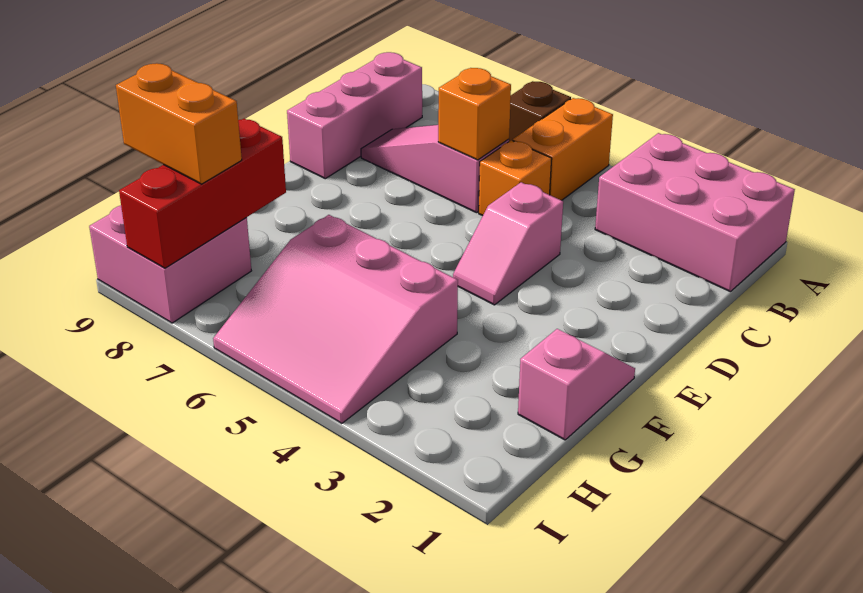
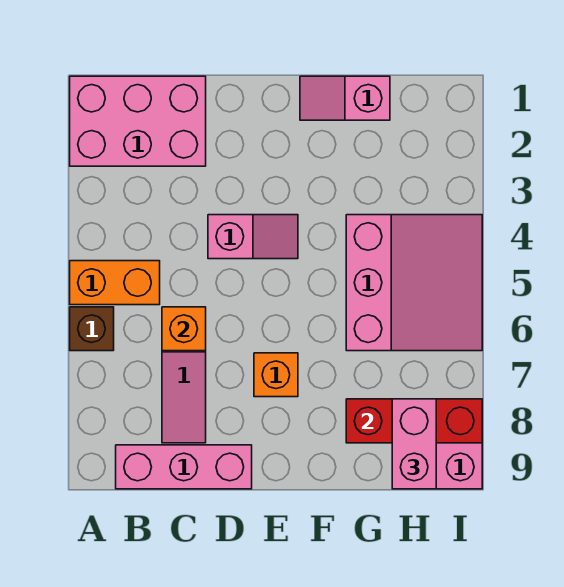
pink brick A1:B3 level 1 -> pink brick A1:C2 level 1
orange brick C5 level 1 -> orange brick E7 level 1
orange brick H8:H9 level 3 -> pink brick H8:H9 level 3

